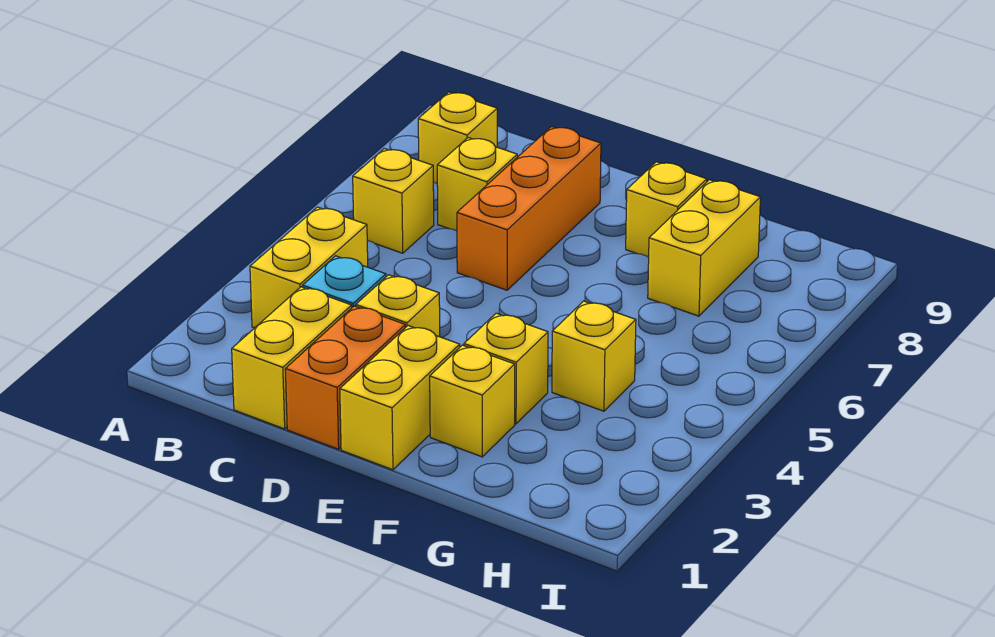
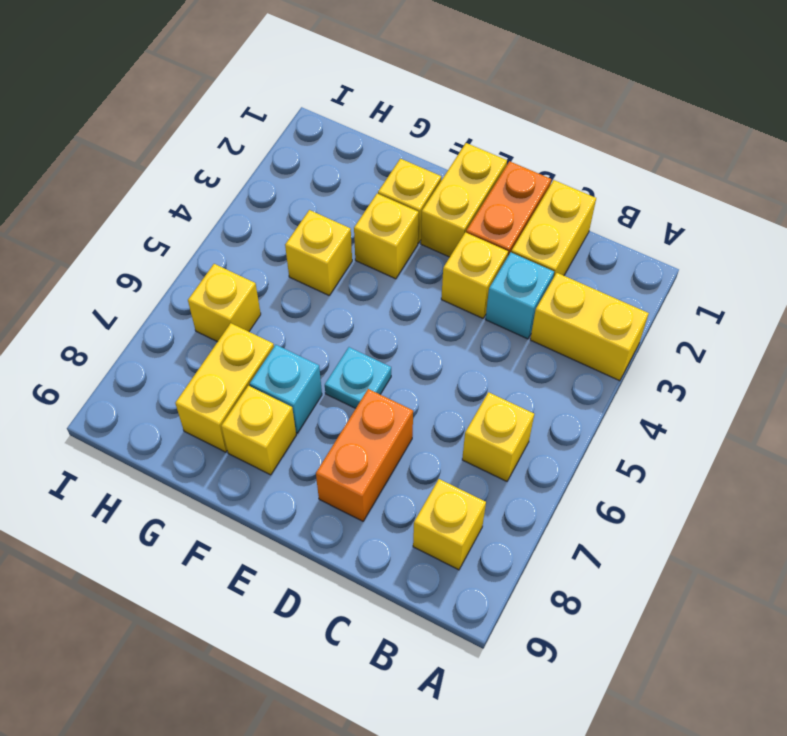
yellow brick B3:B4 level 1 -> yellow brick A3:B3 level 1
yellow brick C7 level 1 -> yellow brick H6 level 1
orange brick D6:D8 level 1 -> orange brick D7:D8 level 1
none -> cyan plate E6 level 1
none -> cyan brick F7 level 1

